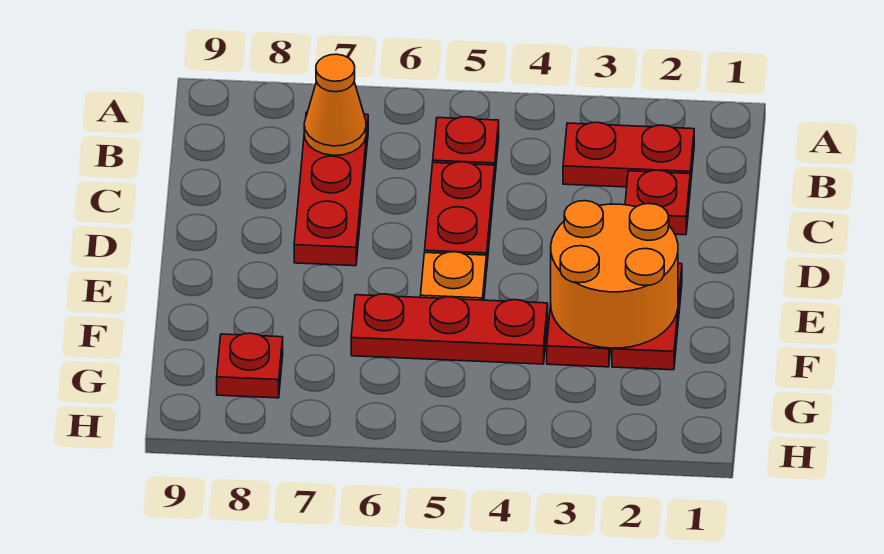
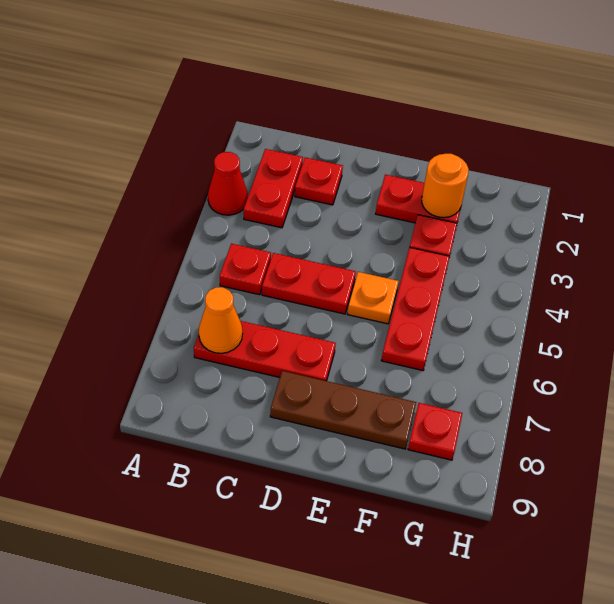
none -> red cone A3 level 1
none -> brown plate D8:F8 level 1
orange round brick E2:F3 level 2 -> orange round brick F2 level 2

